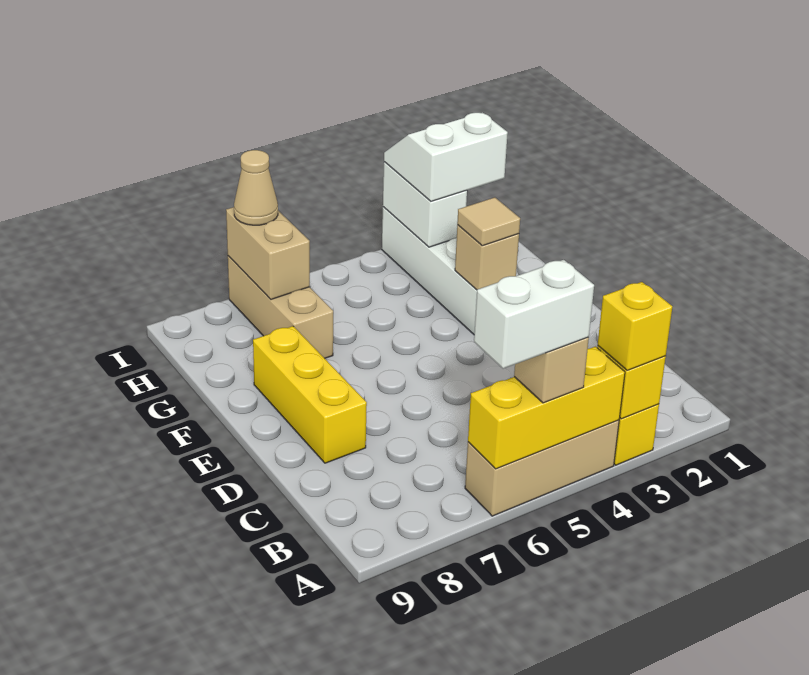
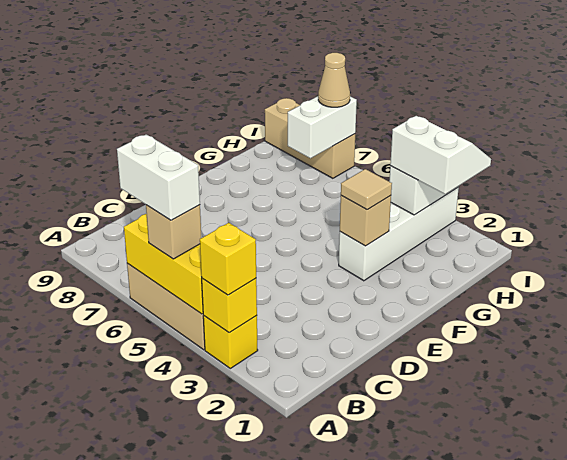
yellow brick D8:F8 level 1 -> none
tan brick G7:I7 level 1 -> tan brick I7:I9 level 1
tan brick H7:I7 level 2 -> white brick H7:I7 level 2

